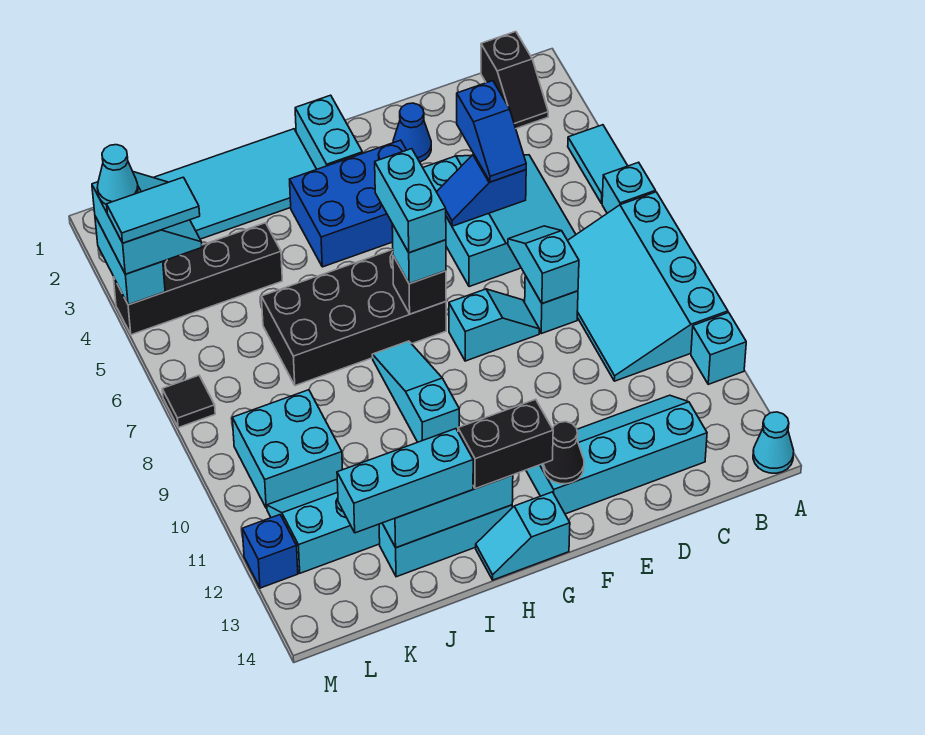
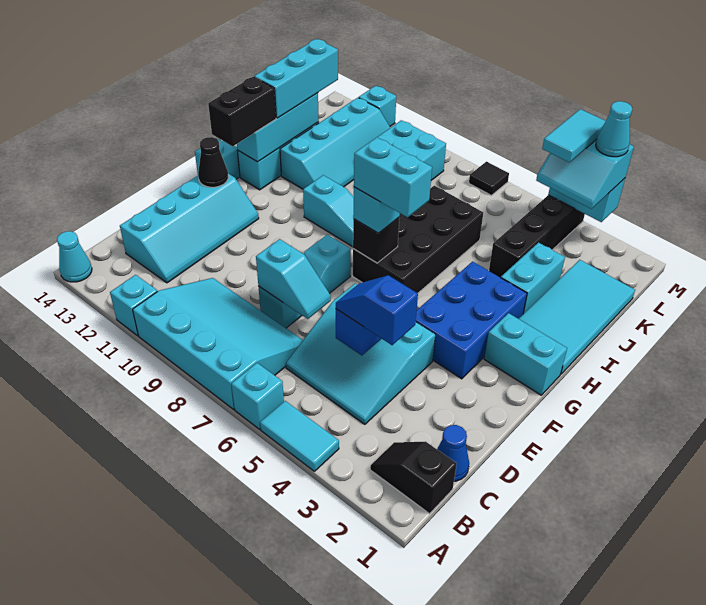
blue cone E2 level 1 -> blue cone C1 level 1
none -> cyan brick I3:J3 level 1
blue brick M12 level 1 -> cyan brick M12 level 1

